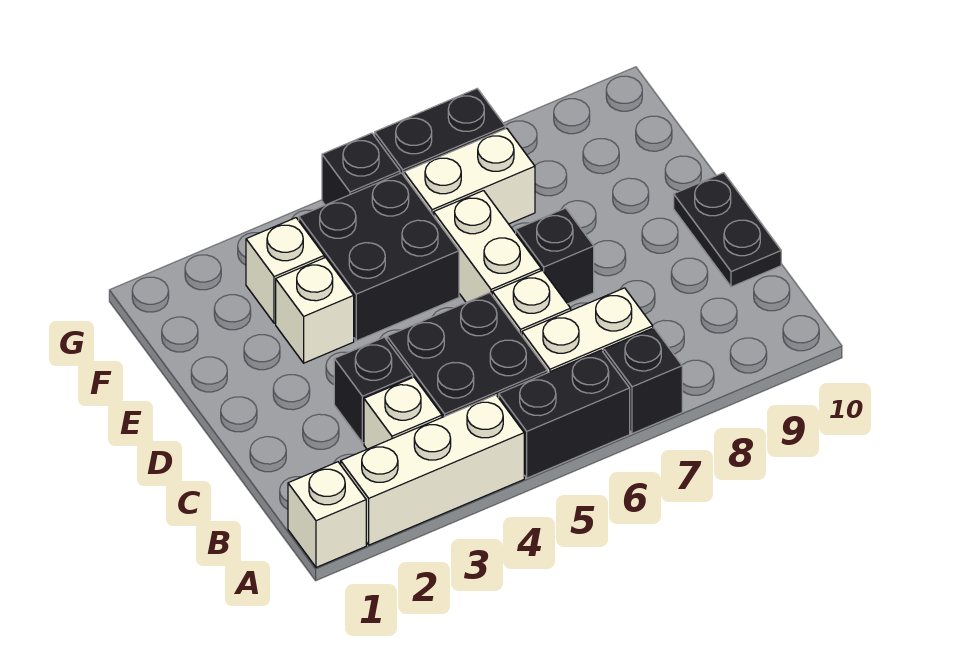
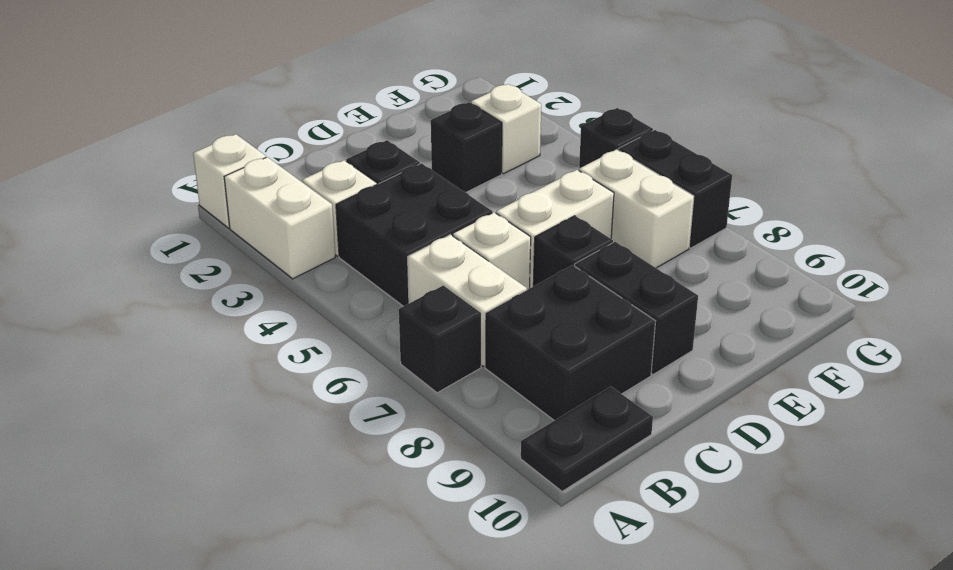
white brick A2:A4 level 1 -> white brick A2:A3 level 1
black brick A5:A6 level 1 -> black brick D8:D9 level 1
black plate C10:D10 level 1 -> black plate A10:B10 level 1
white brick E3 level 1 -> black brick E3 level 1
black brick E4:F5 level 1 -> black brick B8:C9 level 1

